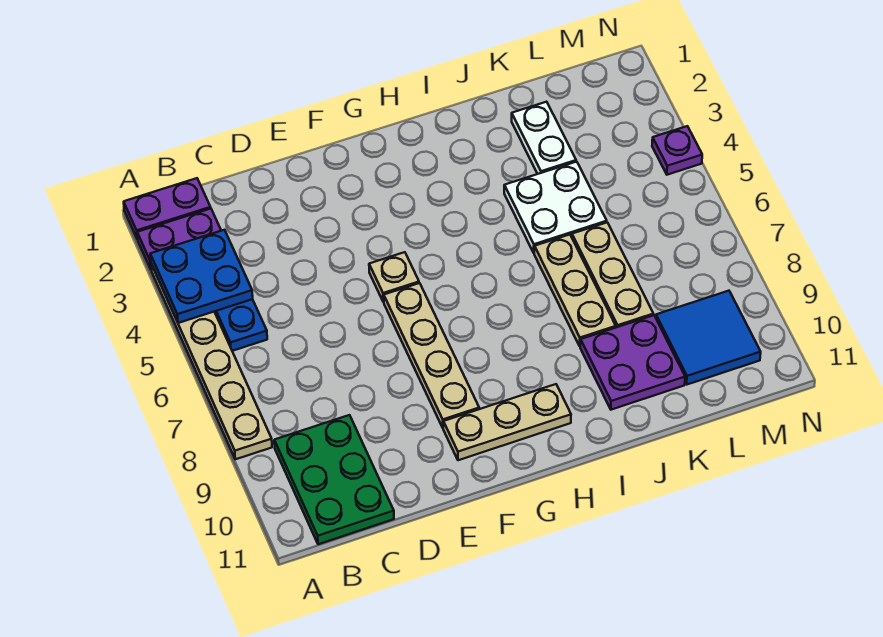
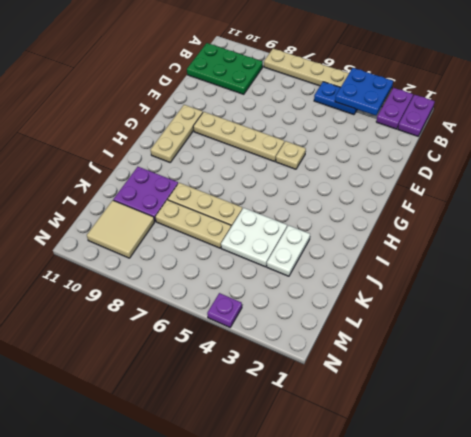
white plate K2:K3 level 1 -> white plate J3:K3 level 1
blue tile L9:M10 level 1 -> tan tile L9:M10 level 1

